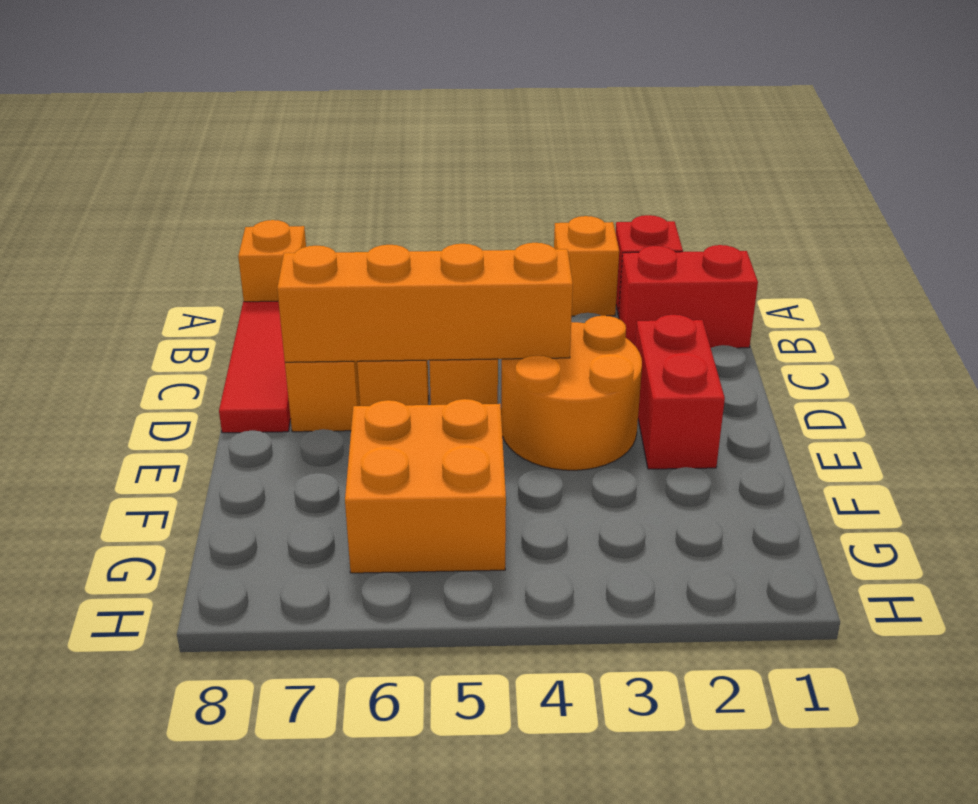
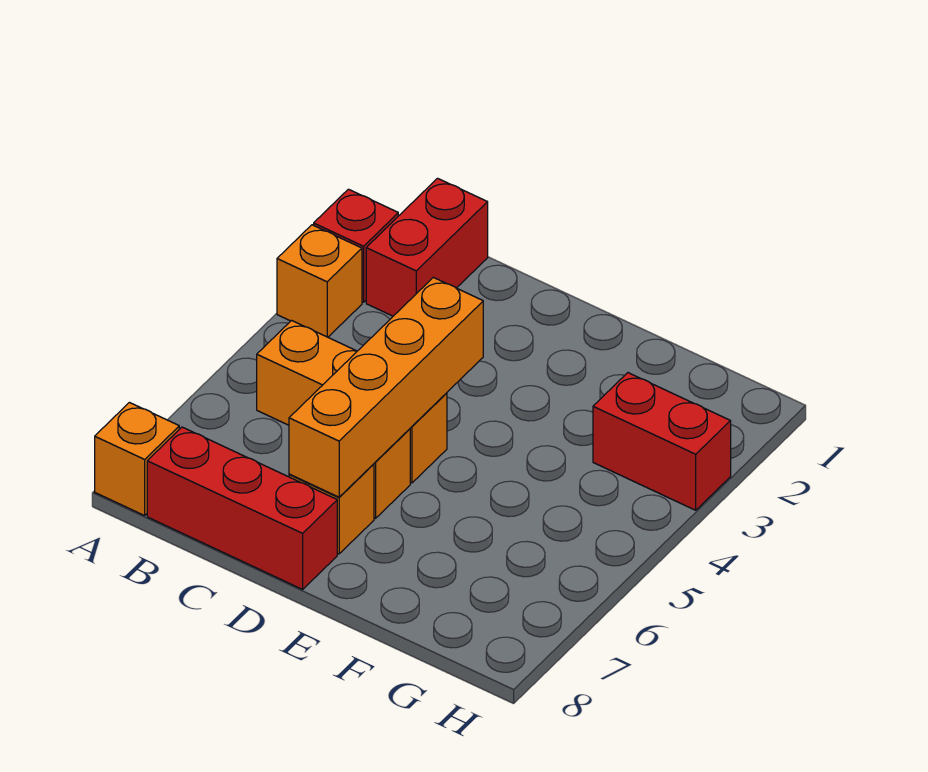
red tile B8:D8 level 1 -> red brick B8:D8 level 1
red brick D2:E2 level 1 -> red brick G3:H3 level 1
orange round brick D3:E4 level 1 -> none
orange brick F5:G6 level 1 -> none

